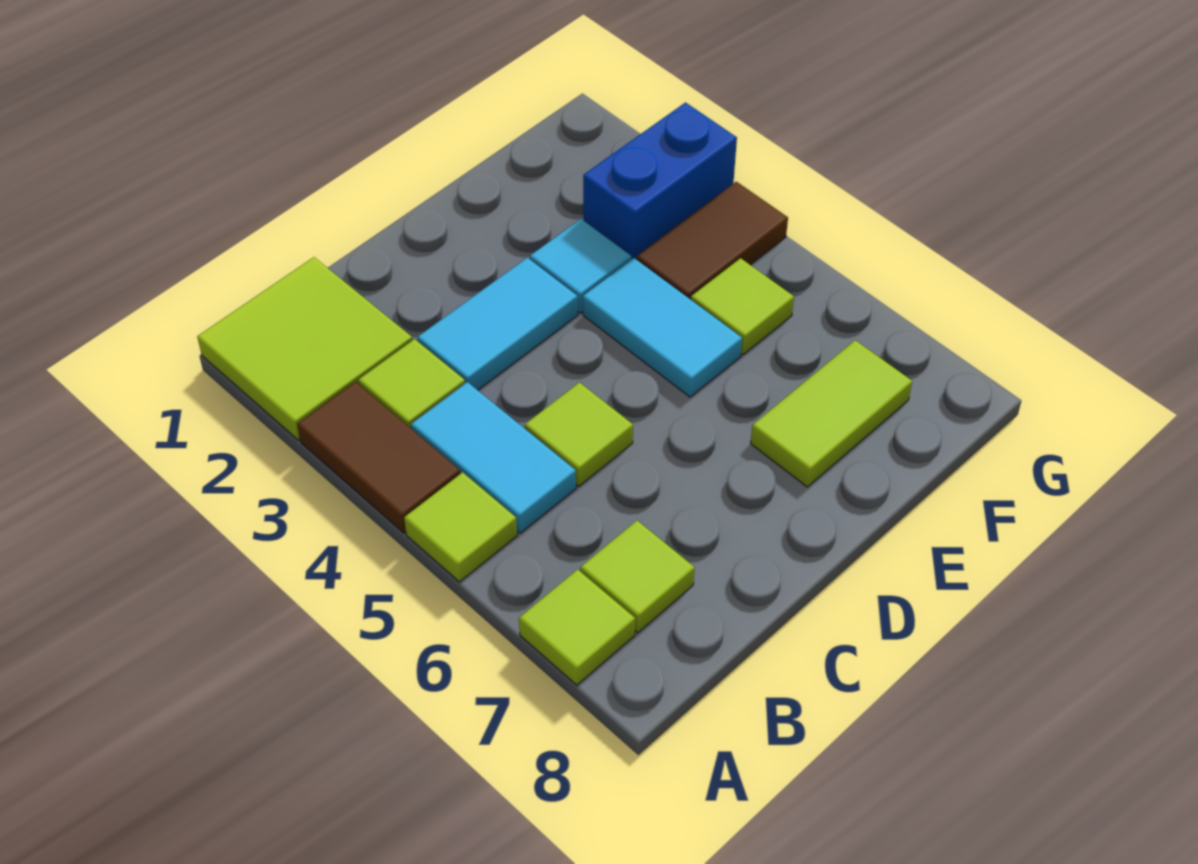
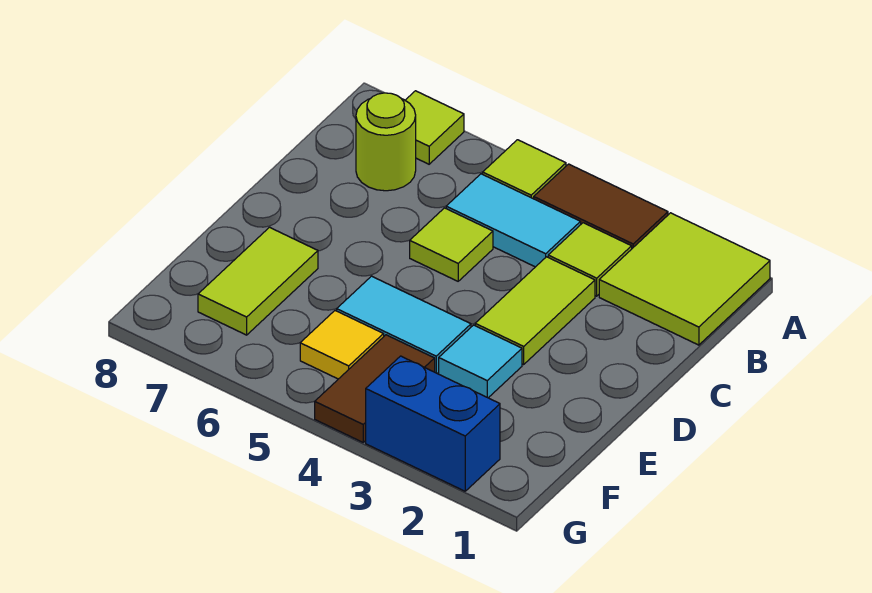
lime tile B7 level 1 -> lime round brick B7 level 1
cyan tile C3:D3 level 1 -> lime tile C3:D3 level 1
blue brick F3:G3 level 1 -> blue brick G2:G3 level 1
lime tile F5 level 1 -> yellow tile F5 level 1

